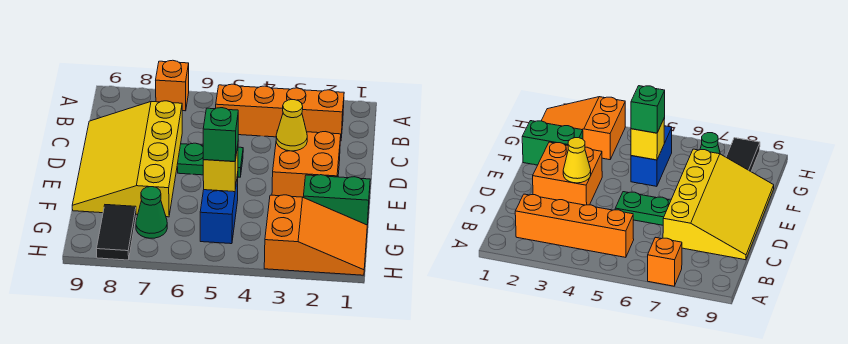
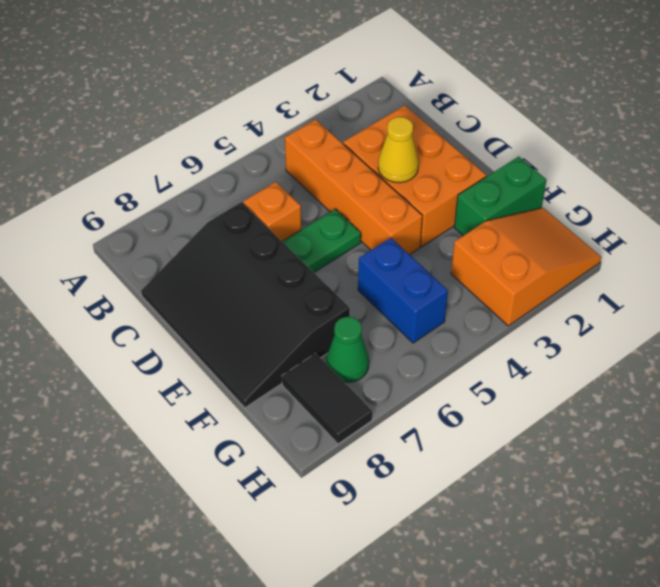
orange brick A7 level 1 -> orange brick C6 level 1
orange brick B2:B5 level 1 -> orange brick B4:E4 level 1
yellow slope C7:F9 level 1 top 7 -> black slope C7:F9 level 1 top 7
orange brick D2:E3 level 1 -> orange brick C2:E3 level 1
yellow brick F5 level 2 -> none
green brick F5 level 3 -> none

